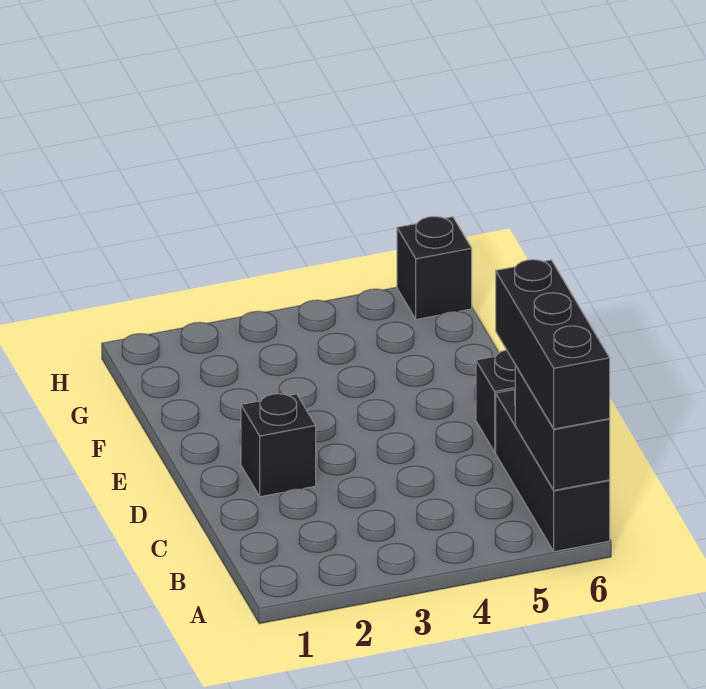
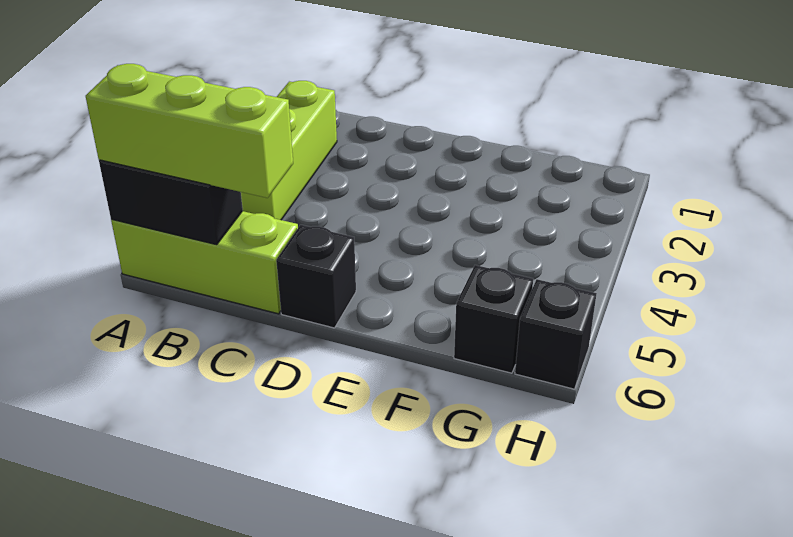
black brick A6:C6 level 1 -> lime brick A6:C6 level 1
black brick A6:C6 level 3 -> lime brick A6:C6 level 3
none -> lime brick B2:B4 level 1
black brick D2 level 1 -> black brick G6 level 1

